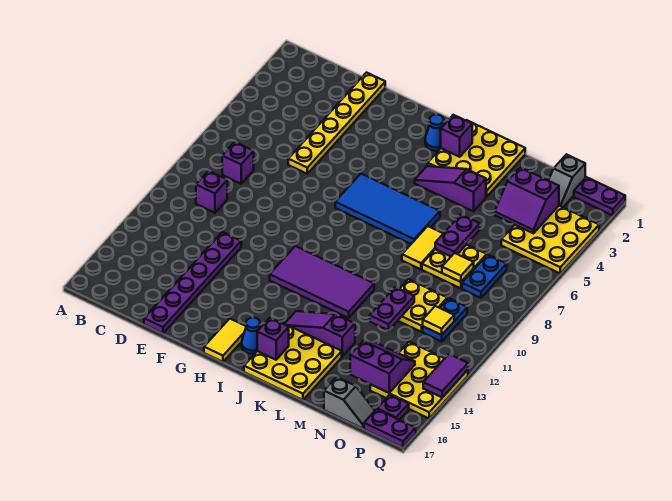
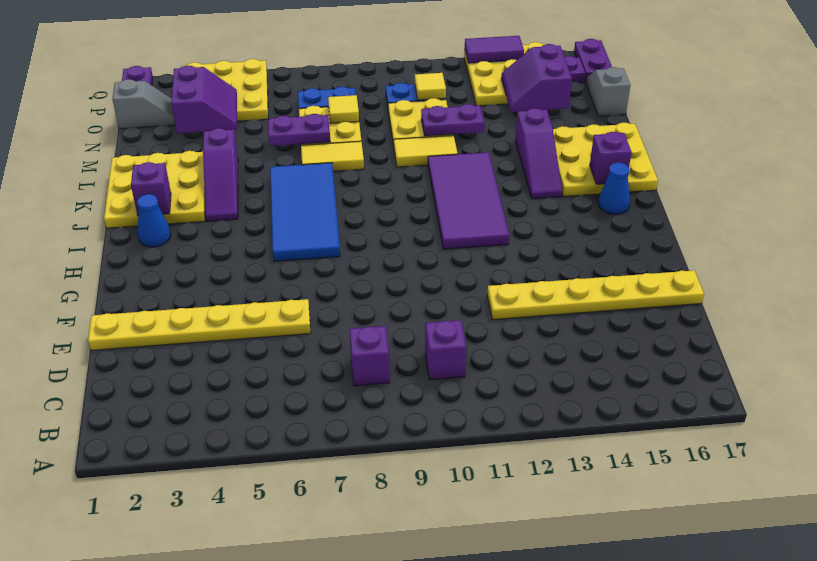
purple plate E12:E17 level 1 -> yellow plate E12:E17 level 1
yellow tile H16:H17 level 1 -> yellow tile L10:L11 level 1

